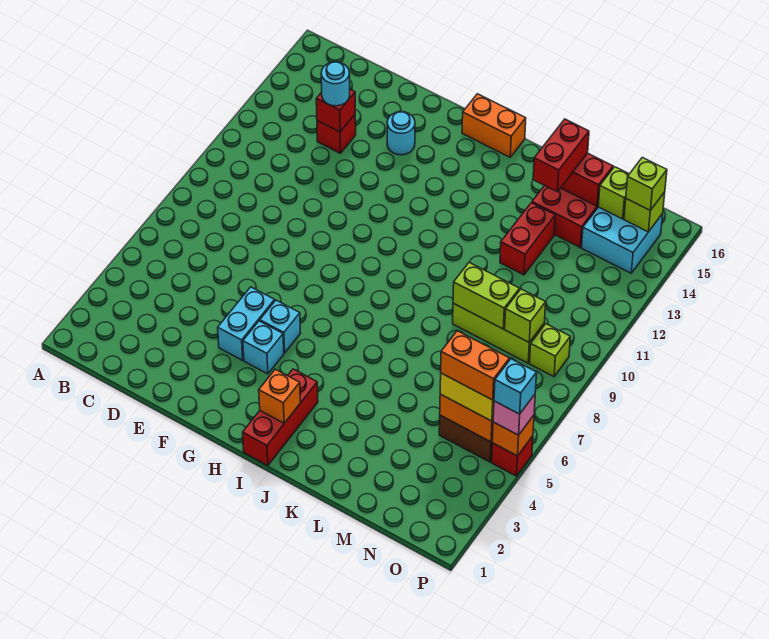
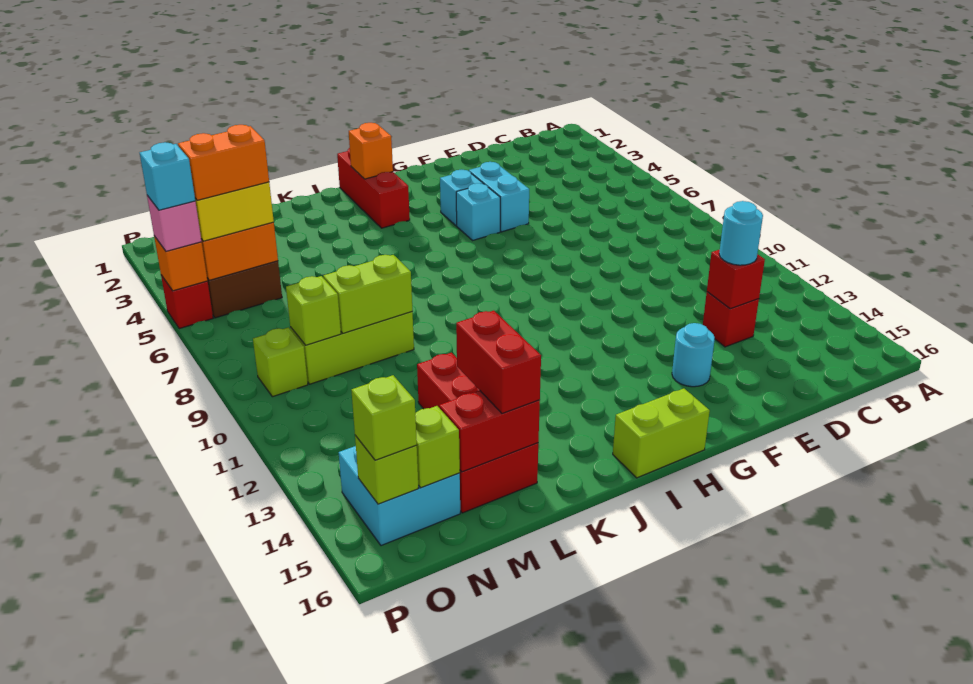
orange brick H16:I16 level 1 -> lime brick H16:I16 level 1

